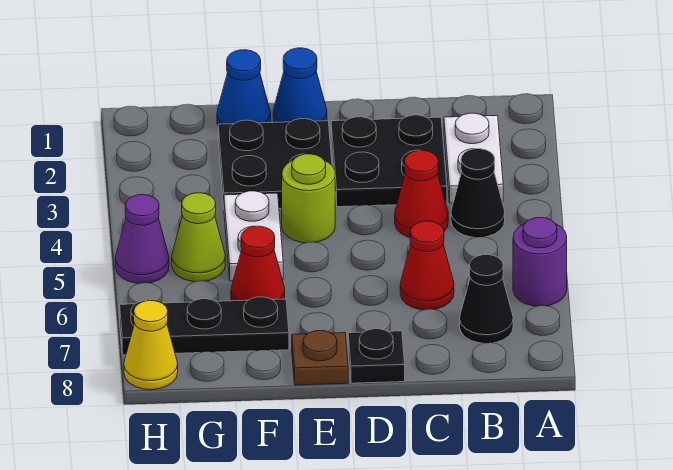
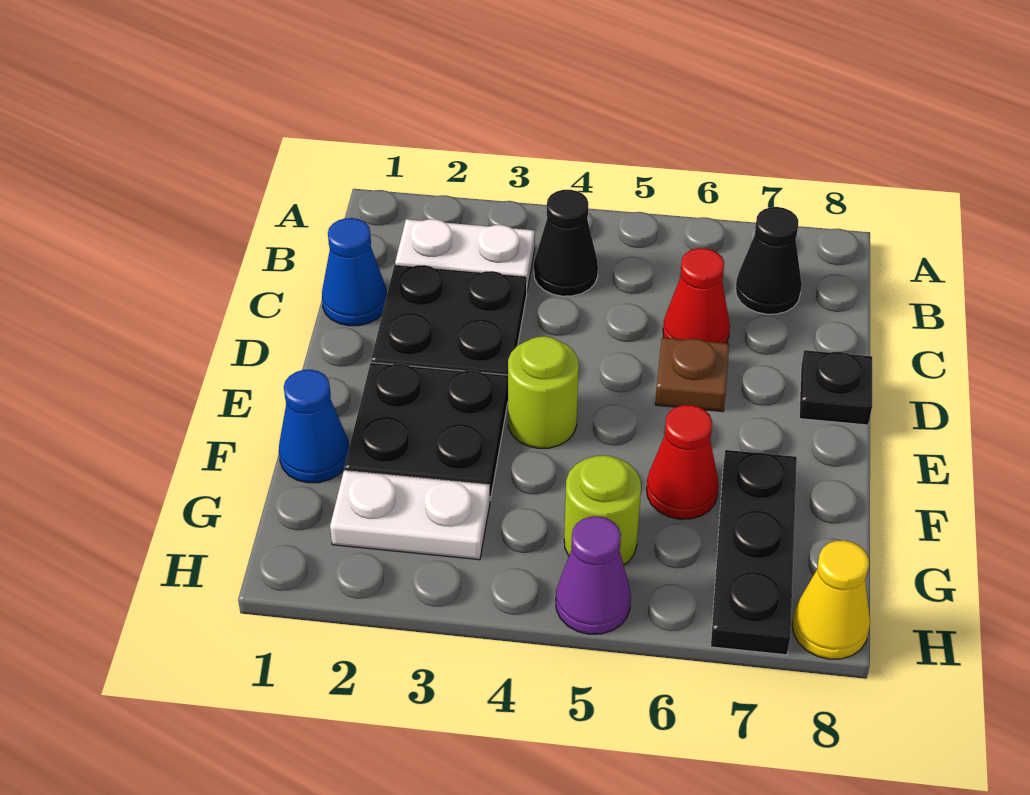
purple round brick A6 level 1 -> none
red cone C4 level 1 -> none
blue cone E1 level 1 -> blue cone C1 level 1
brown plate E8 level 1 -> brown plate D6 level 1
white plate F4:F5 level 1 -> white plate G2:G3 level 1
lime cone G5 level 1 -> lime round brick G5 level 1

